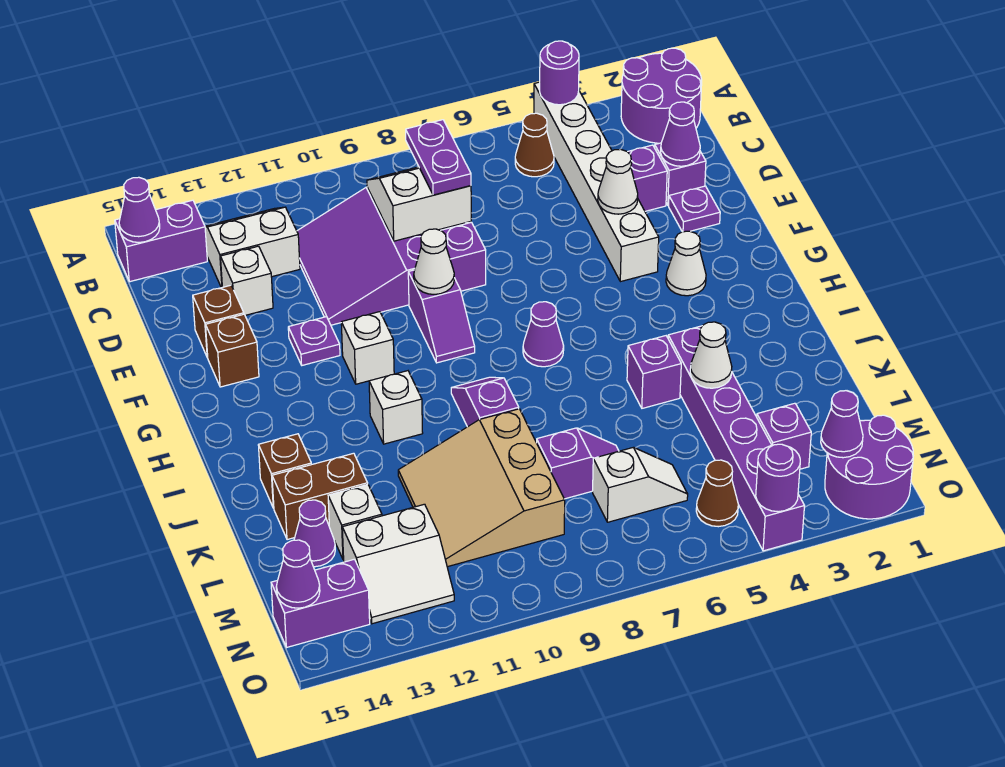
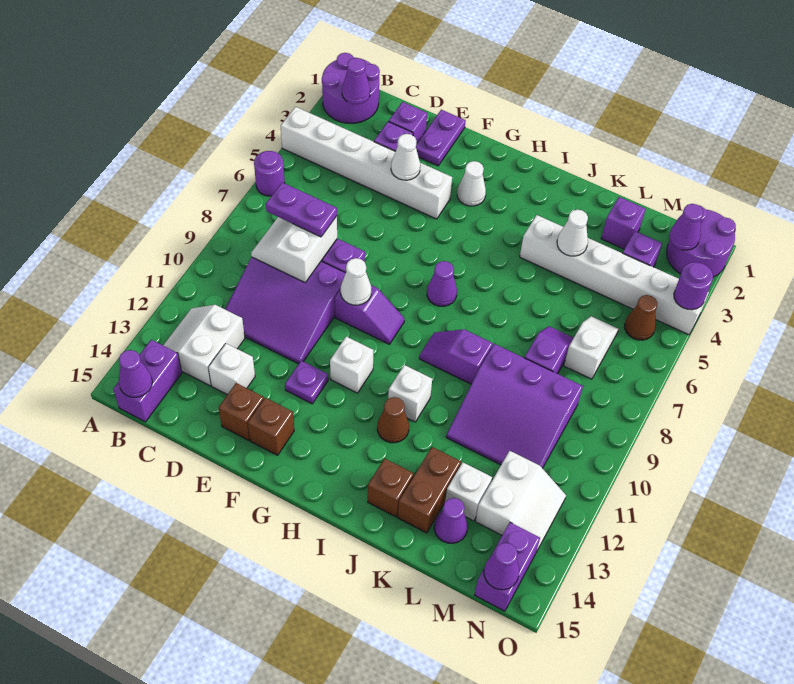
purple round brick A4 level 2 -> purple round brick A6 level 1
brown cone B5 level 1 -> brown cone I12 level 1
purple cone D2 level 2 -> purple cone B2 level 2
purple plate E2 level 1 -> purple plate E1:E2 level 1
purple brick J4:O4 level 1 -> white brick J4:O4 level 1
purple brick J5 level 1 -> purple brick L2 level 1
tan slope K9:M11 level 1 top 9 -> purple slope K9:M11 level 1 top 9

